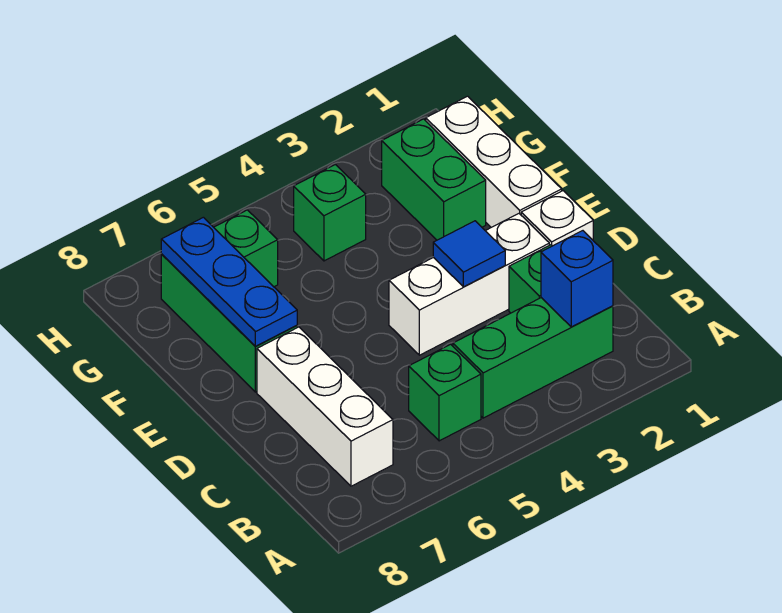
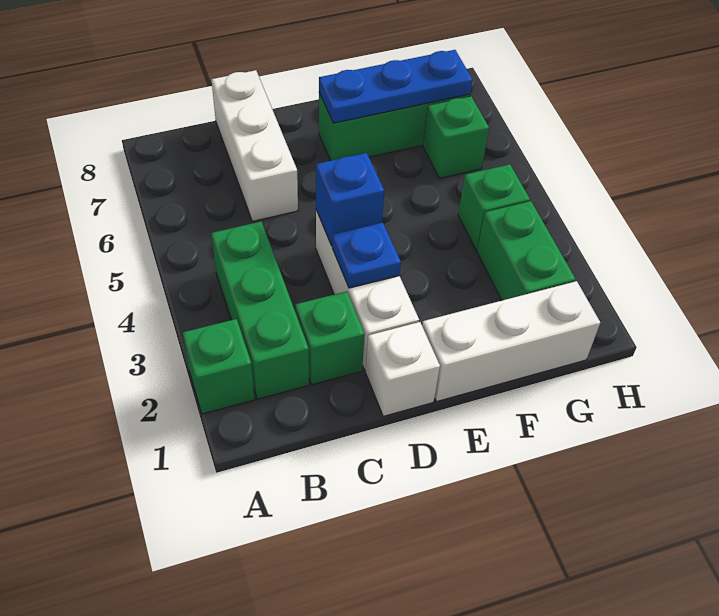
blue brick B2 level 2 -> blue brick D4 level 2
green brick B5 level 1 -> green brick A2 level 1
white brick B7:D7 level 1 -> white brick C6:C8 level 1
blue tile D3 level 2 -> blue plate D3 level 2
green brick F2:G2 level 1 -> green brick G2:G3 level 1

